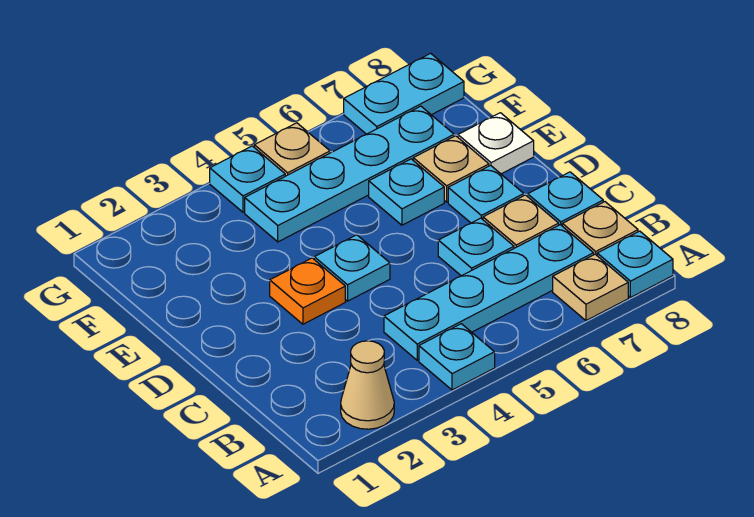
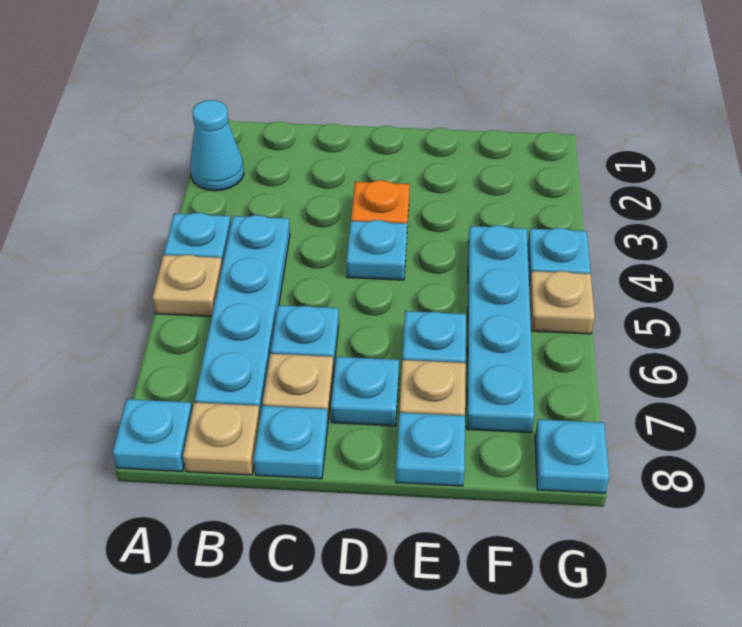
tan cone A2 level 1 -> cyan cone A2 level 1
tan plate A7 level 1 -> tan plate A5 level 1
white plate E8 level 1 -> cyan plate E8 level 1
cyan plate G7:G8 level 1 -> cyan plate G8 level 1

